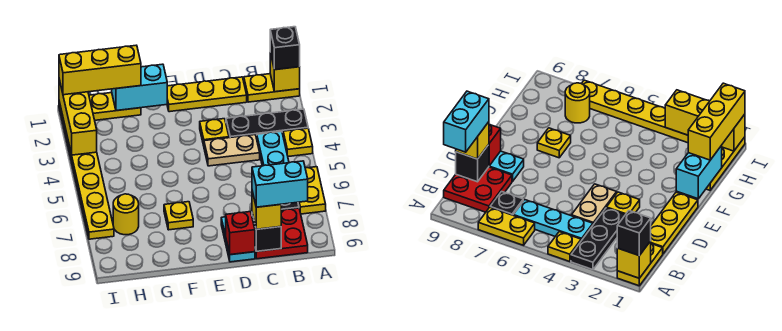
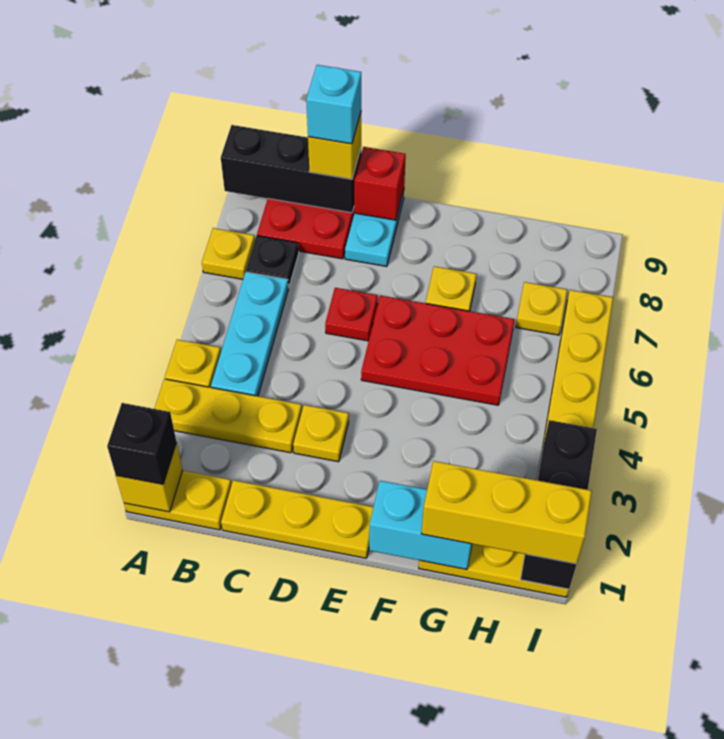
black plate A3:C3 level 1 -> yellow plate A3:C3 level 1
yellow plate A6:A7 level 1 -> yellow plate A7 level 1
cyan brick B9:C9 level 4 -> cyan brick C9 level 4
tan plate C4:D4 level 1 -> none
black brick C9 level 2 -> black brick A9:C9 level 2
none -> red plate D6 level 1
none -> red plate E5:G6 level 1
yellow round brick H7 level 1 -> yellow plate H7 level 1
yellow brick I1:I3 level 2 -> black brick I1:I3 level 2

